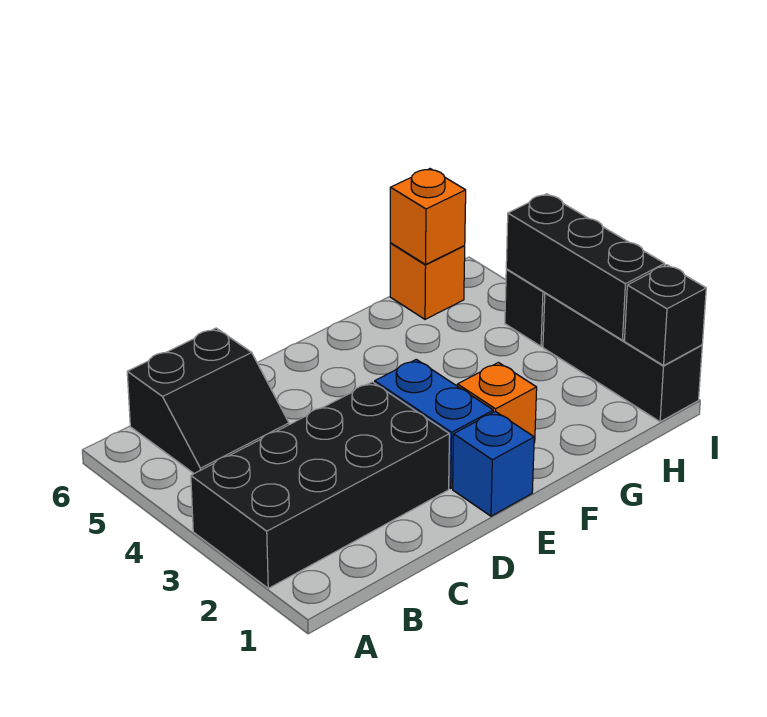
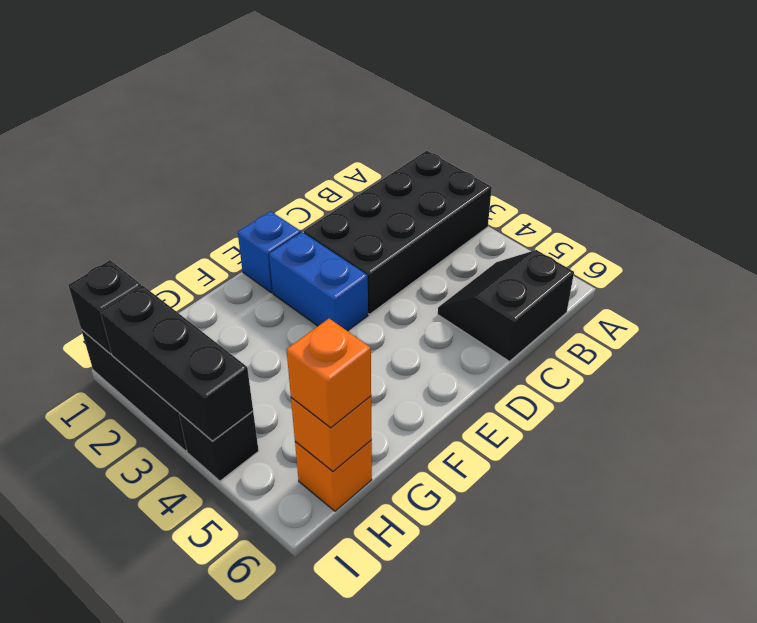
orange brick F2 level 1 -> orange brick H6 level 3

